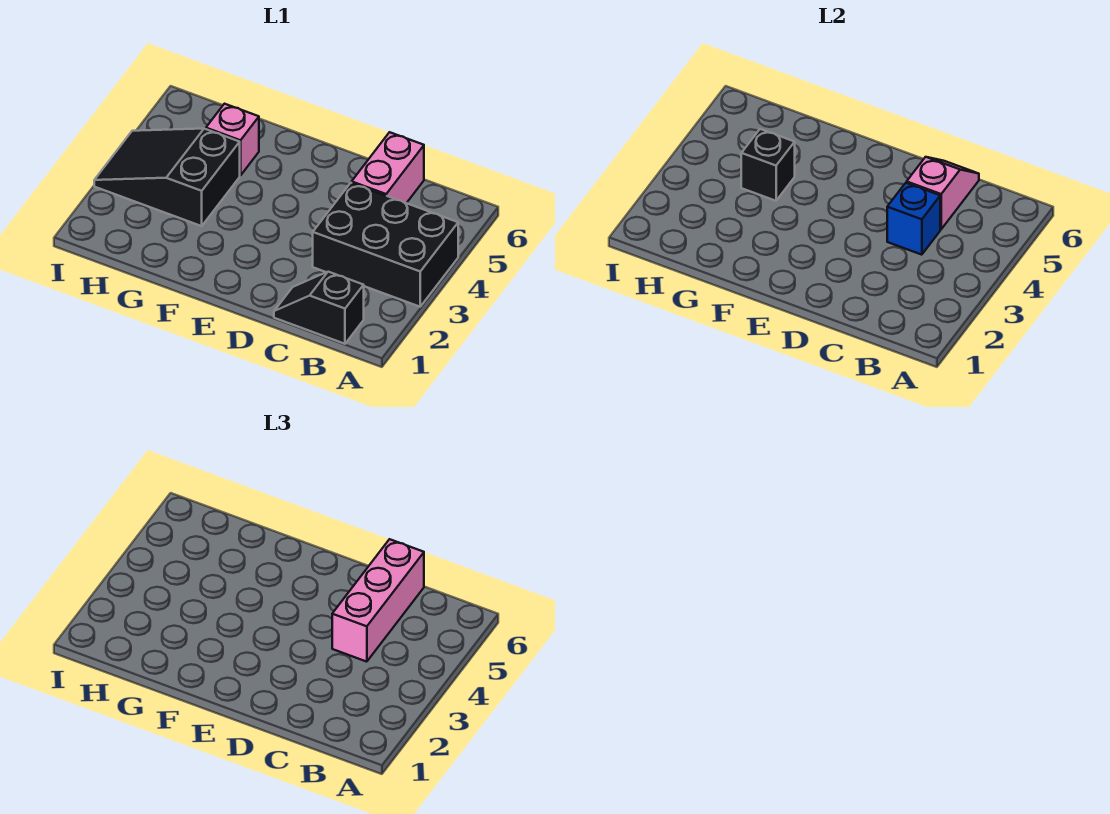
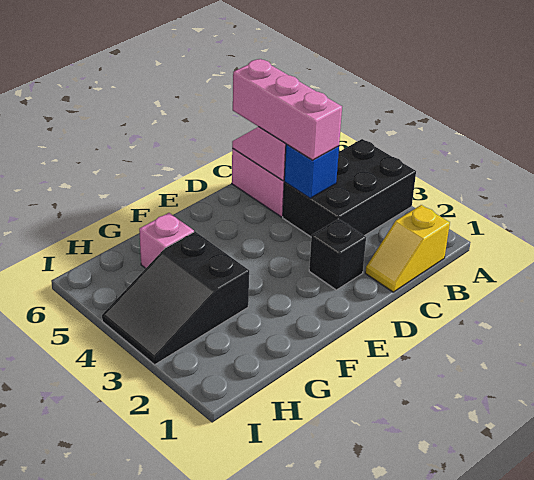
black slope B1:C1 level 1 top B -> yellow slope B1:C1 level 1 top B
black brick G4 level 2 -> black brick D2 level 1

